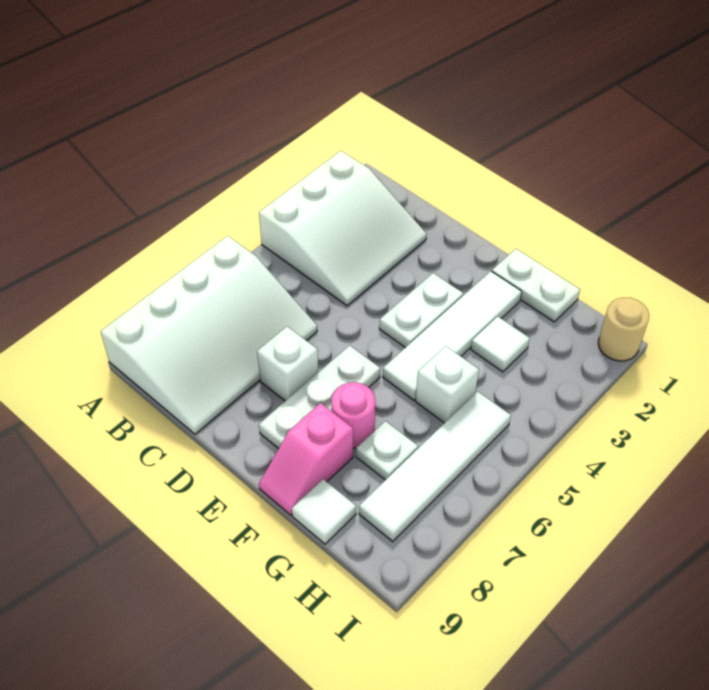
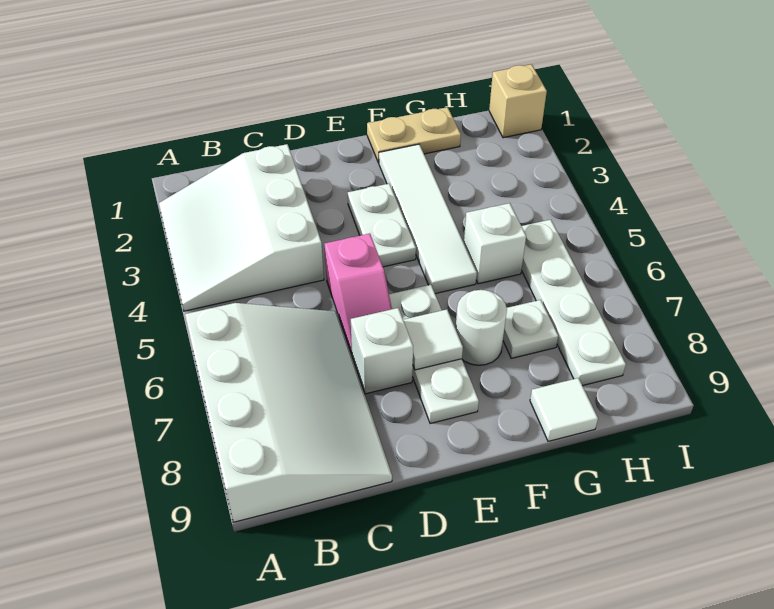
white slope A2:C4 level 1 top A -> white slope A2:C4 level 1 top C
white plate F1:G1 level 1 -> tan plate F1:G1 level 1
pink round brick F7 level 1 -> white round brick F7 level 1
pink slope F8:F9 level 1 top 8 -> pink slope D5:D6 level 1 top 5
white tile G3 level 1 -> white tile E7 level 2
white tile H5:H8 level 1 -> white plate H5:H8 level 1
tan round brick I1 level 1 -> tan brick I1 level 1

